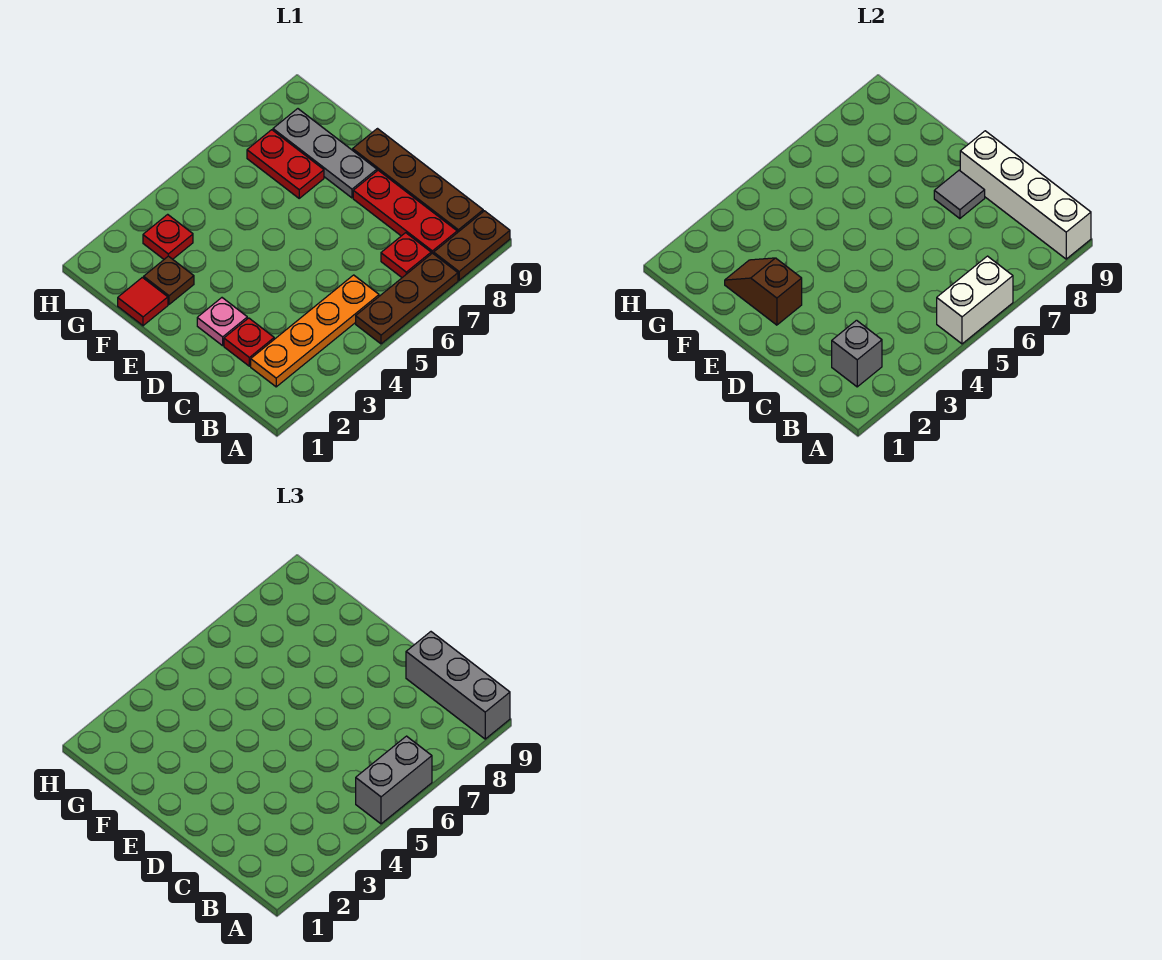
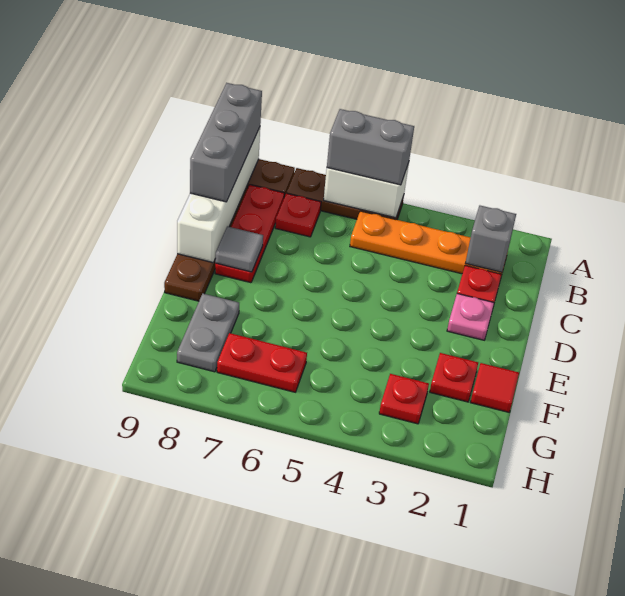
brown slope E2:F2 level 2 top E -> none
grey plate E8:G8 level 1 -> grey plate F8:G8 level 1
brown plate F2 level 1 -> red plate F2 level 1
red plate F7:G7 level 1 -> red plate G6:G7 level 1

